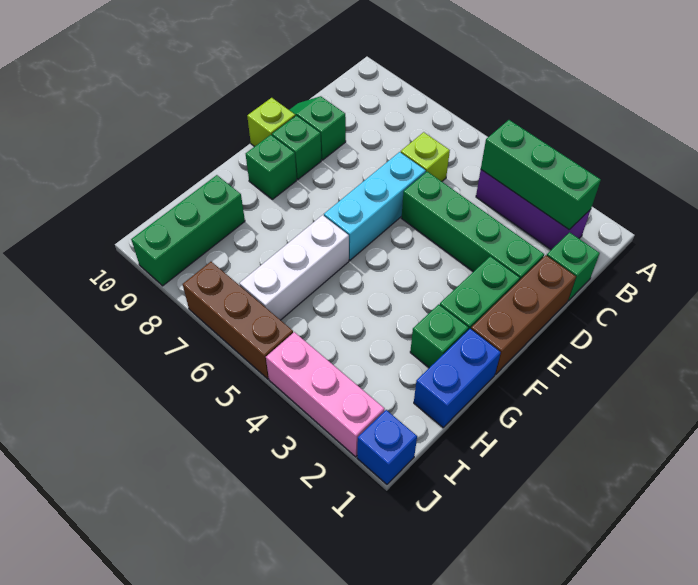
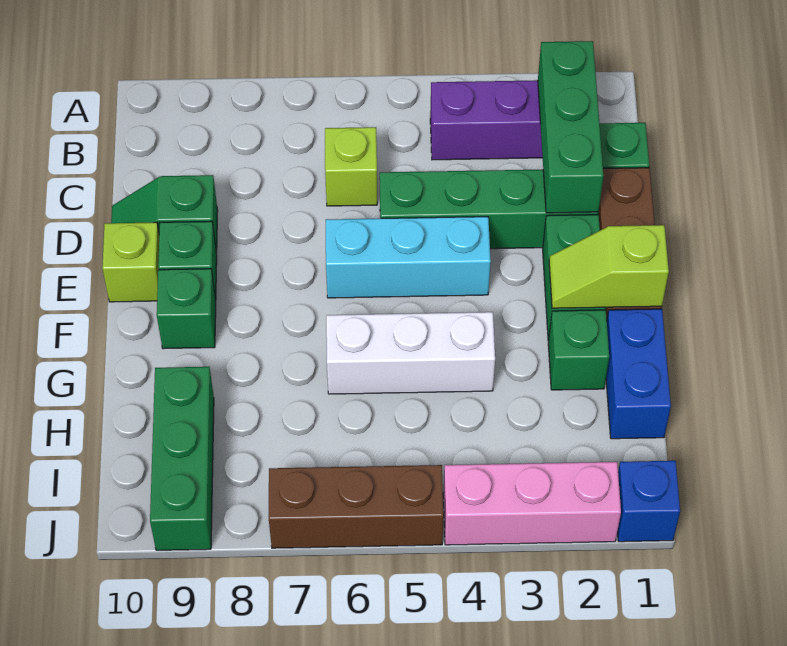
green brick B2:B4 level 2 -> green brick B2:D2 level 2
cyan brick D6:F6 level 1 -> cyan brick E4:E6 level 1
none -> lime slope F1:F2 level 2 top 1
white brick G6:I6 level 1 -> white brick G4:G6 level 1

